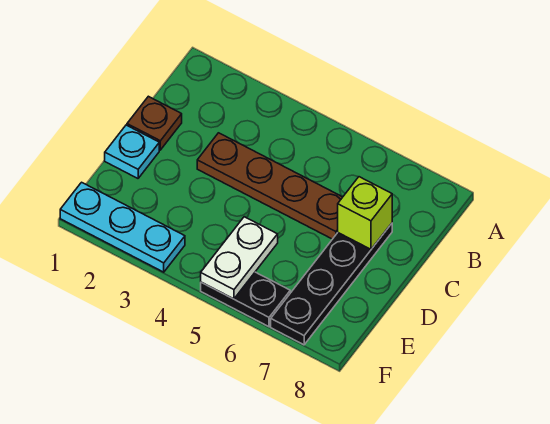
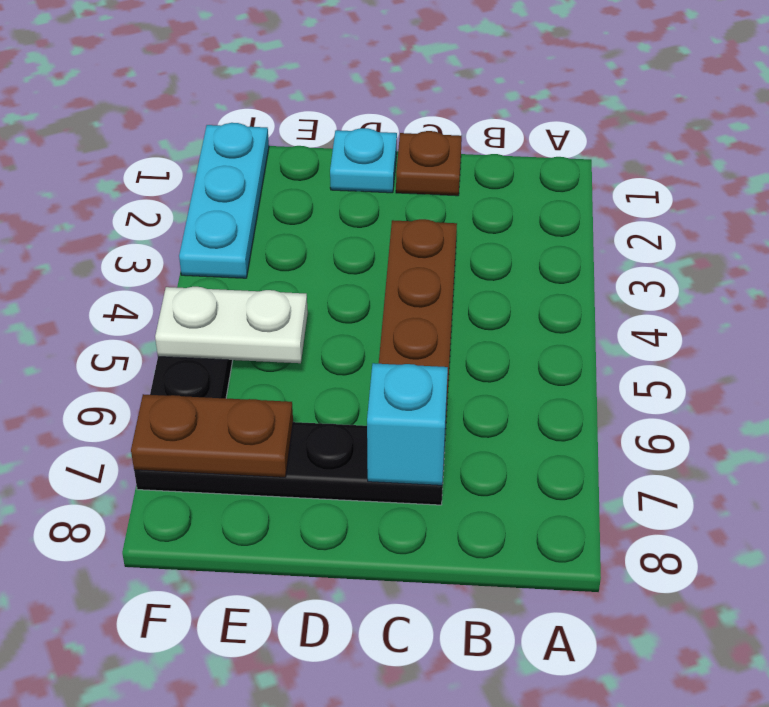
lime brick C7 level 2 -> cyan brick C7 level 2
none -> brown plate E7:F7 level 2

